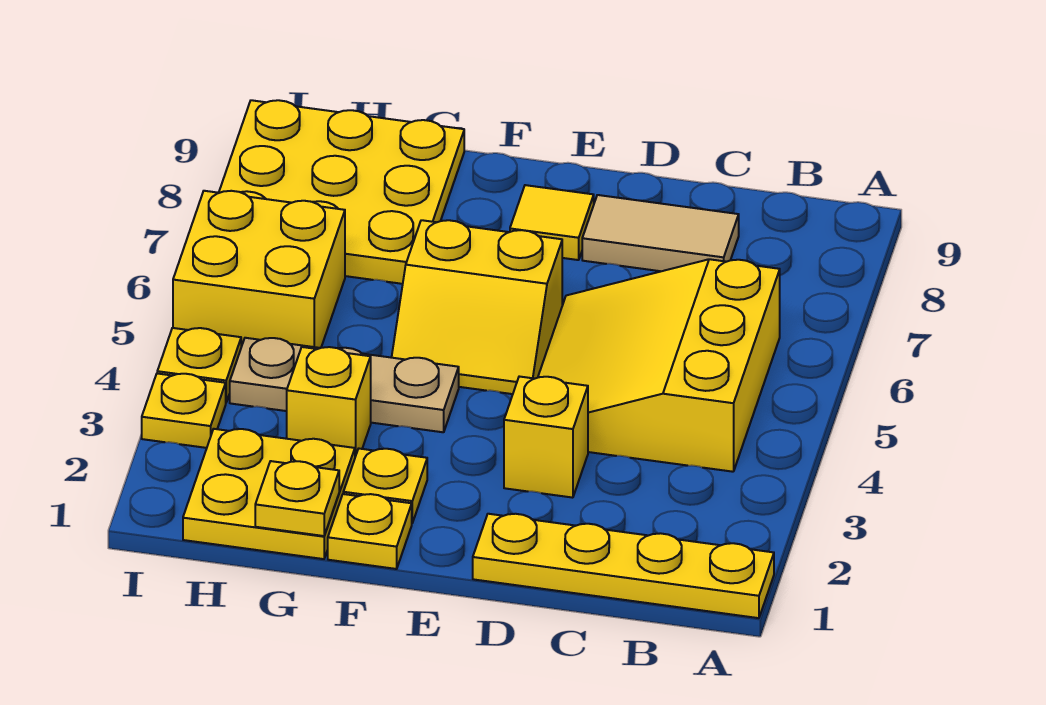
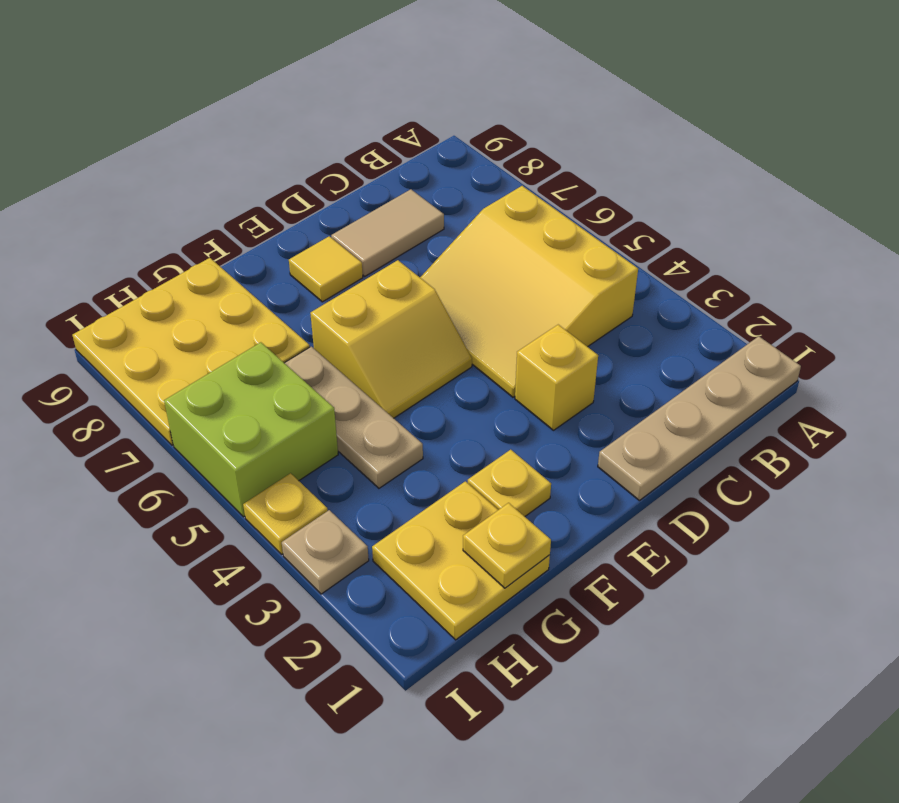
yellow plate A1:D1 level 1 -> tan plate A1:D1 level 1
yellow plate F1 level 1 -> none
tan plate F4:H4 level 1 -> tan plate G4:G6 level 1
yellow brick G3 level 1 -> none
yellow brick H5:I6 level 1 -> lime brick H5:I6 level 1
yellow plate I3 level 1 -> tan plate I3 level 1

